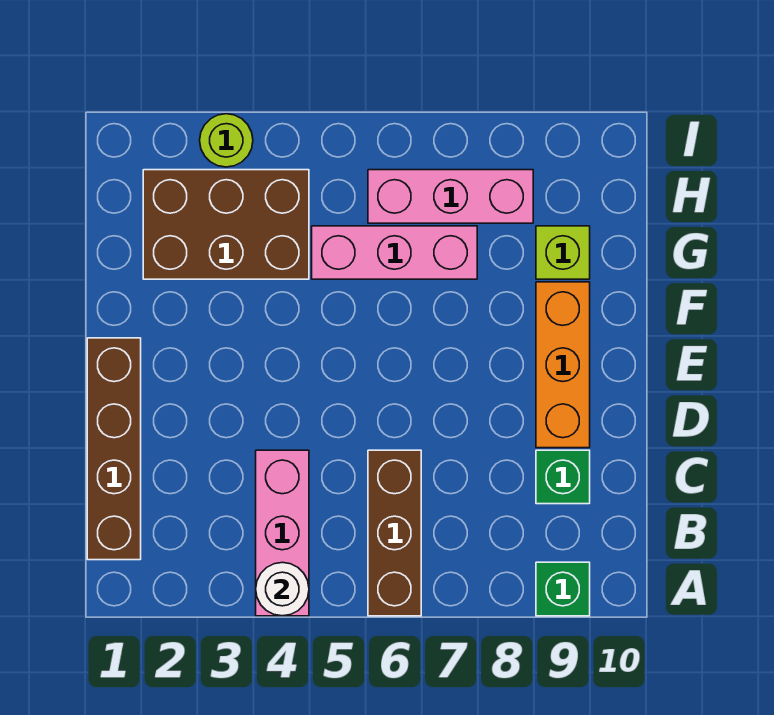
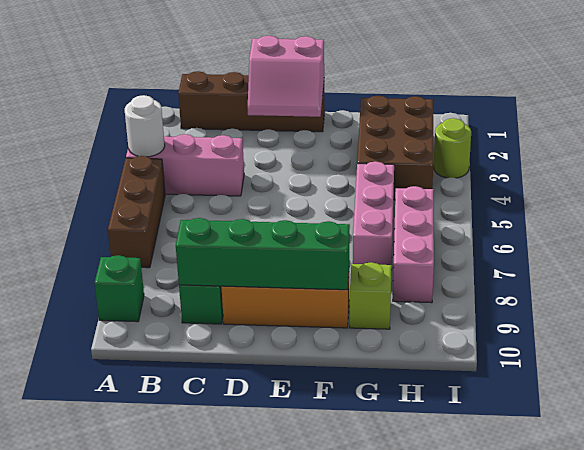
brown brick A6:C6 level 1 -> brown brick A5:A7 level 1
none -> green brick C9:F9 level 2
none -> pink slope D1:E2 level 2 top 1

